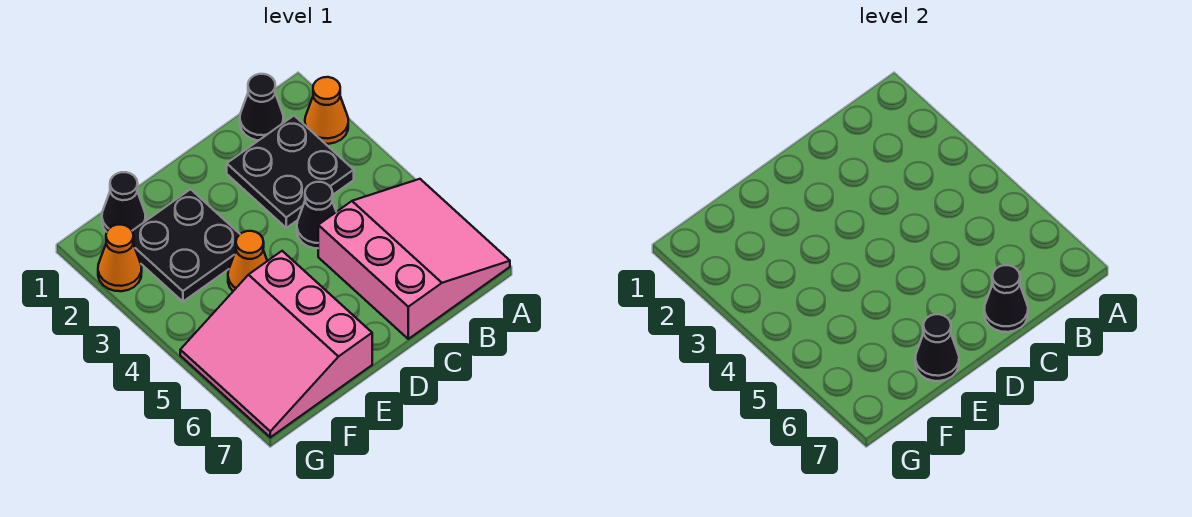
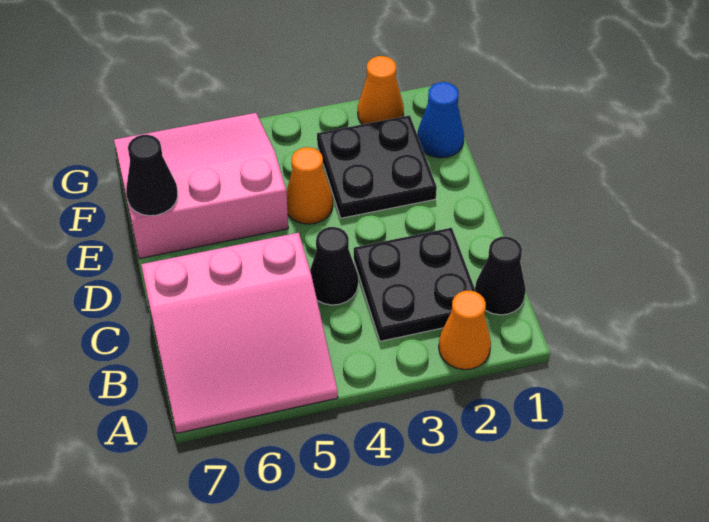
black cone C7 level 2 -> none
black cone F1 level 1 -> blue cone F1 level 1

